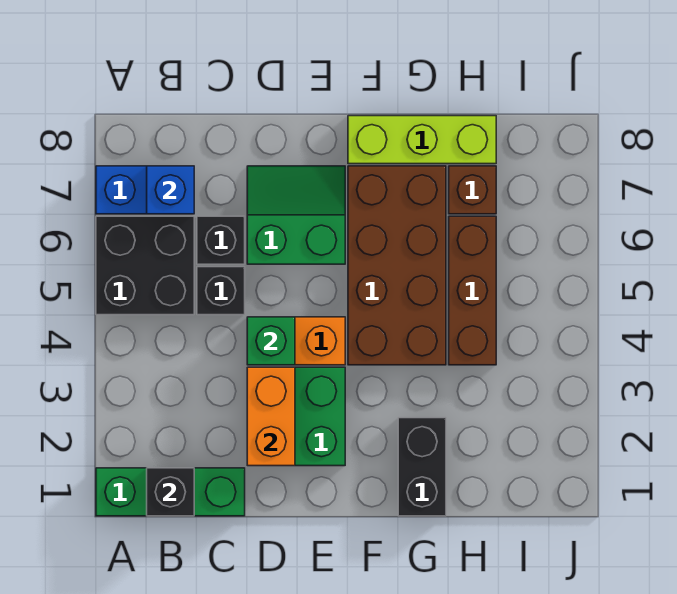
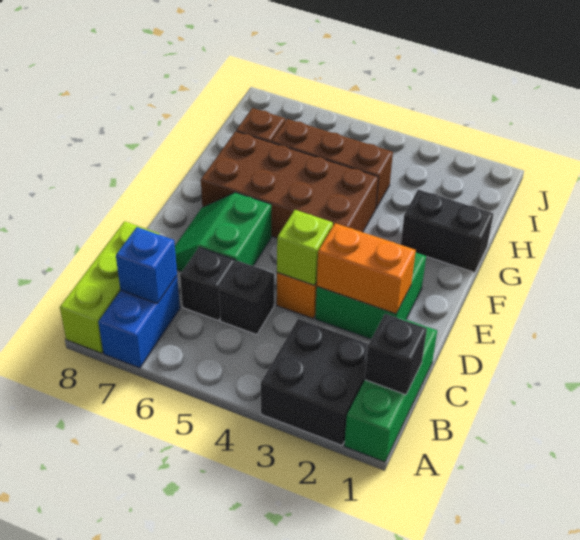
black brick A5:B6 level 1 -> black brick A2:B3 level 1
green brick D4 level 2 -> lime brick D4 level 2
lime brick F8:H8 level 1 -> lime brick A8:C8 level 1

